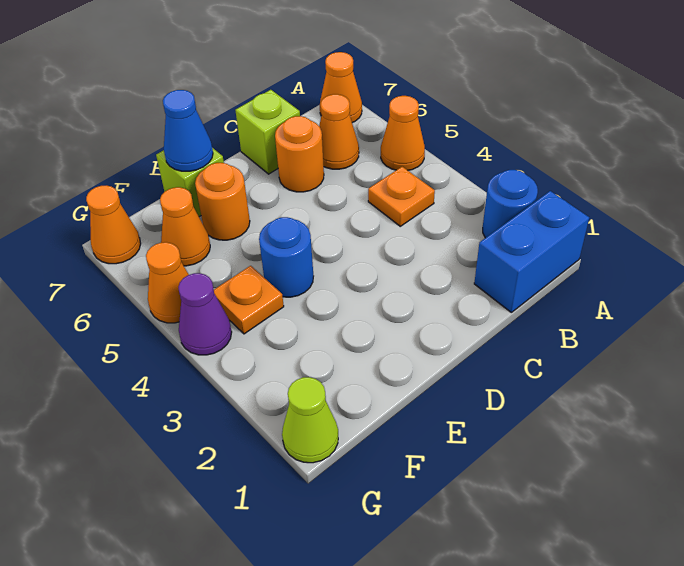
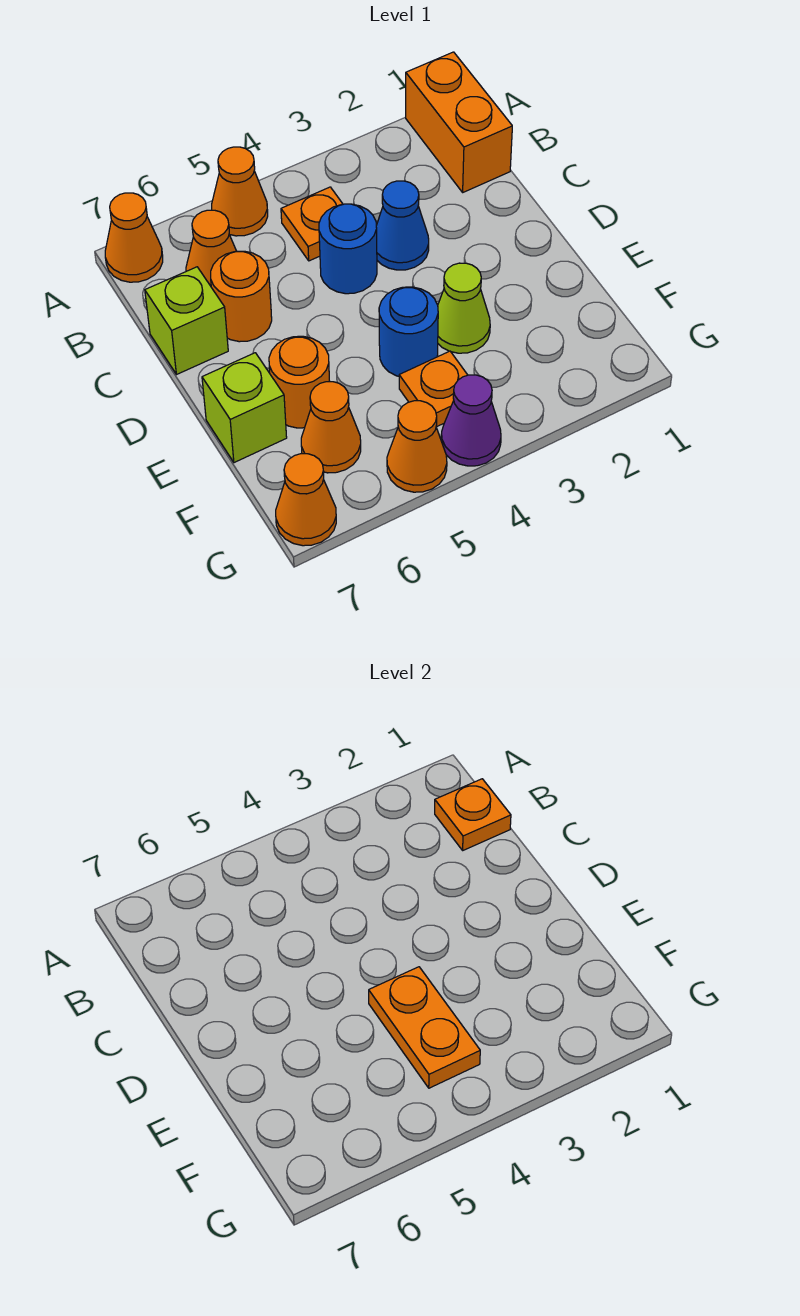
blue brick A1:B1 level 1 -> orange brick A1:B1 level 1
blue round brick A2 level 1 -> blue round brick C4 level 1
none -> orange plate B1 level 2
none -> orange plate E4:F4 level 2
blue cone E7 level 2 -> blue cone C3 level 1
lime cone G1 level 1 -> lime cone E3 level 1

